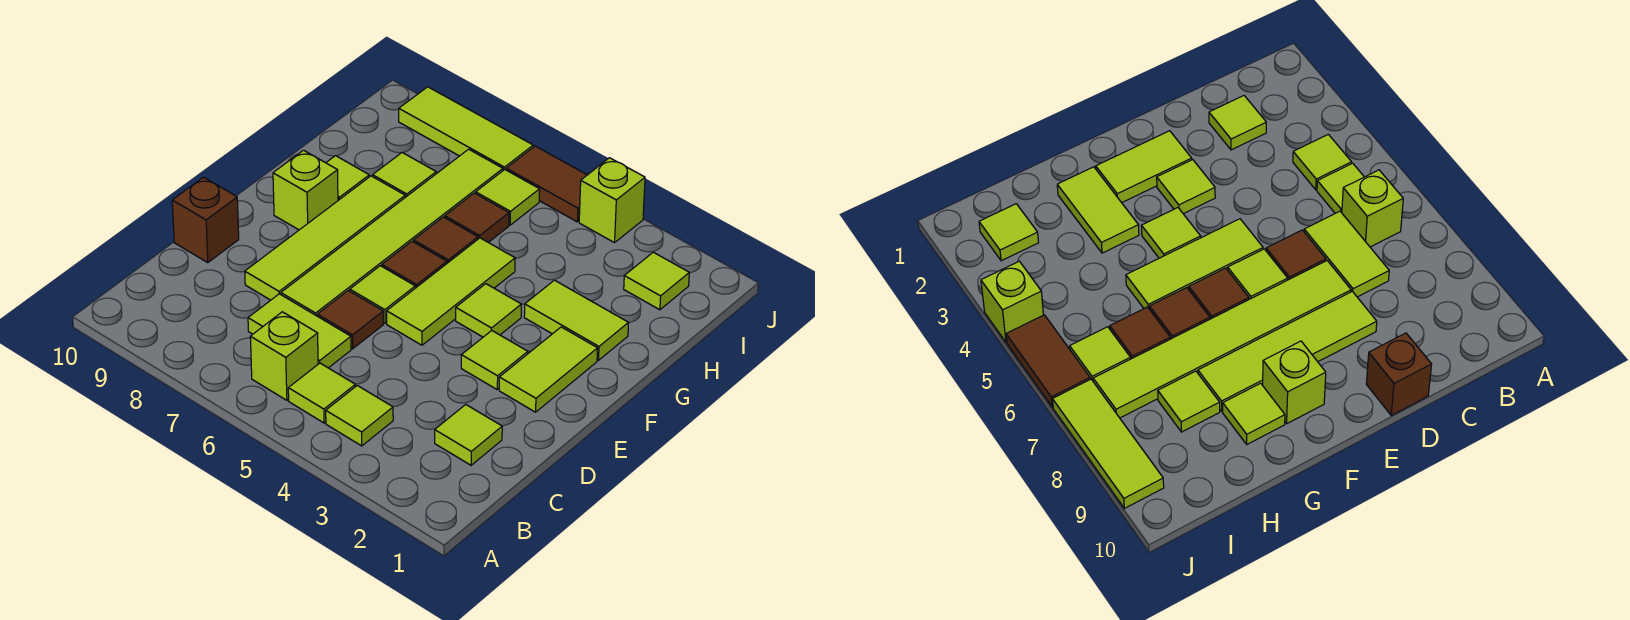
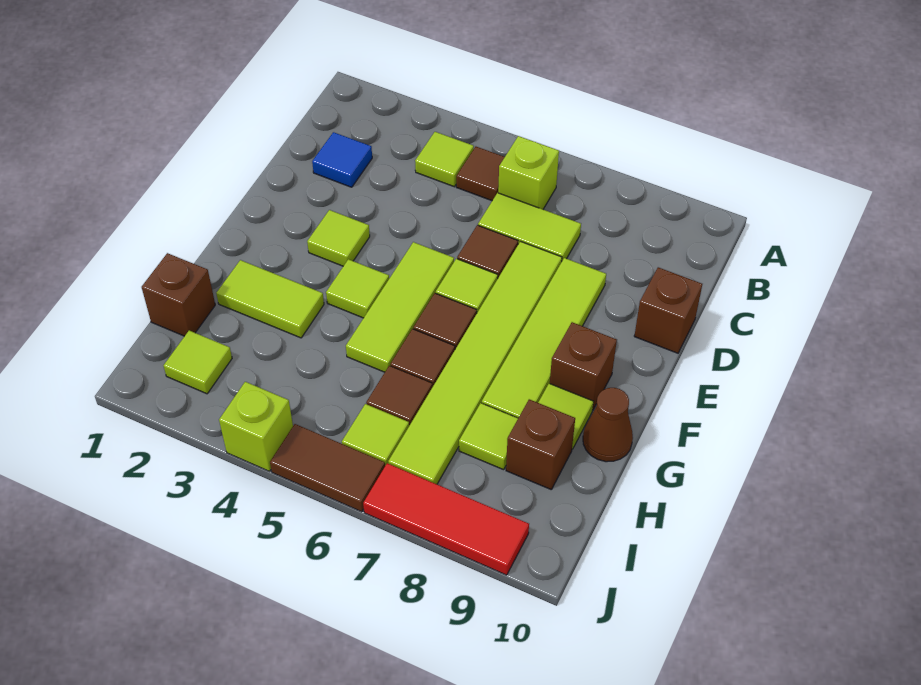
lime tile B5 level 1 -> brown tile B5 level 1
lime tile C2 level 1 -> blue tile C2 level 1
lime tile E2:F2 level 1 -> none
lime brick F9 level 1 -> brown brick F9 level 1
none -> brown cone G10 level 1
none -> brown brick H1 level 1
none -> brown brick H9 level 1
lime tile J7:J9 level 1 -> red tile J7:J9 level 1

